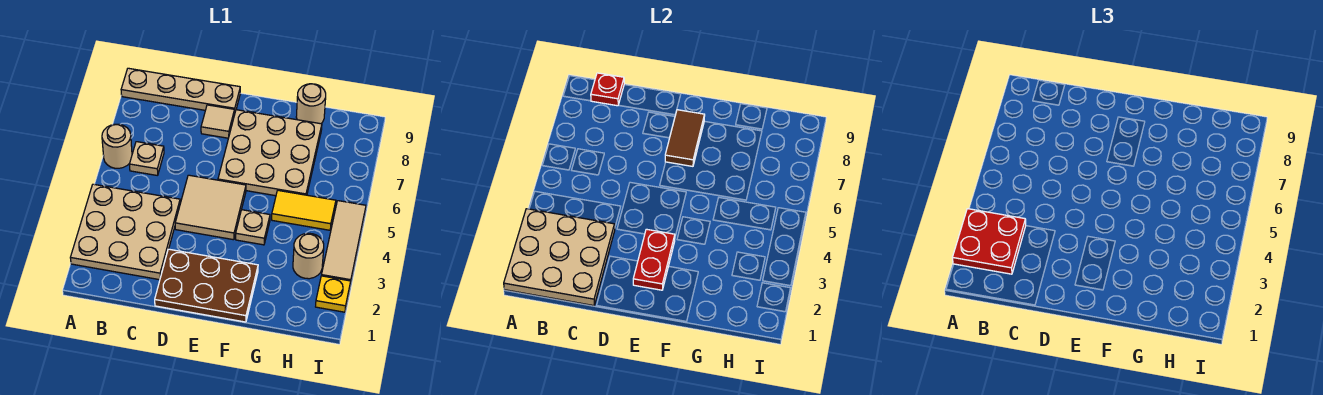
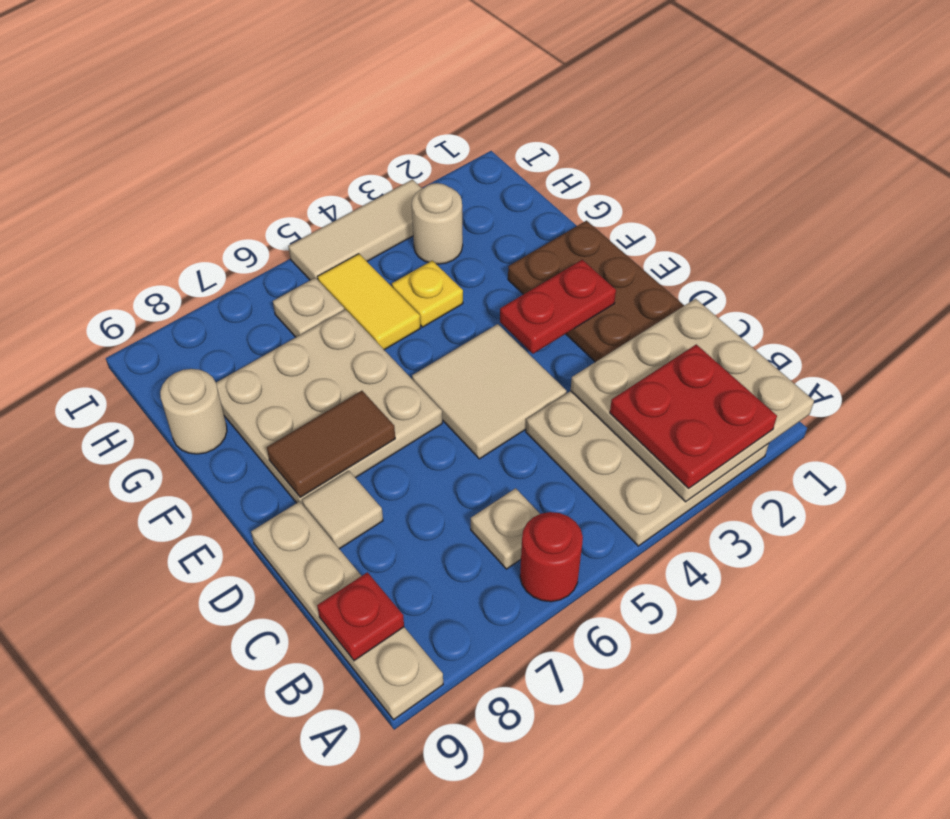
tan round brick A6 level 1 -> red round brick A6 level 1
tan plate F4 level 1 -> tan plate H6 level 1
yellow plate I2 level 1 -> yellow plate G4 level 1

